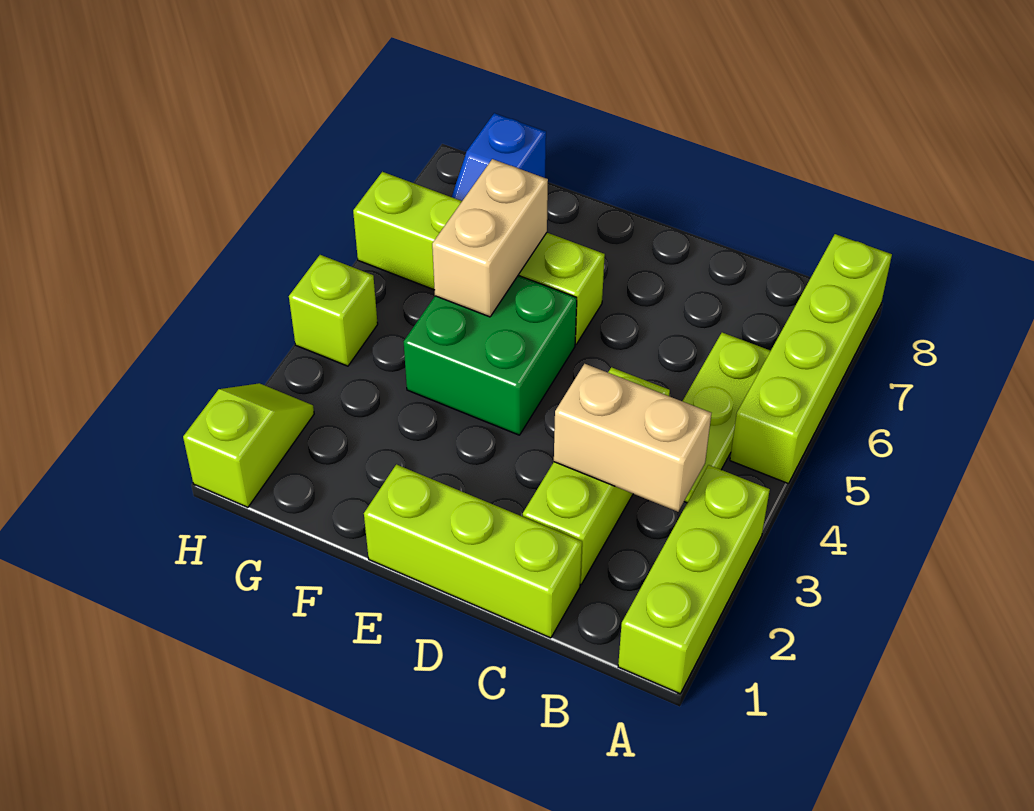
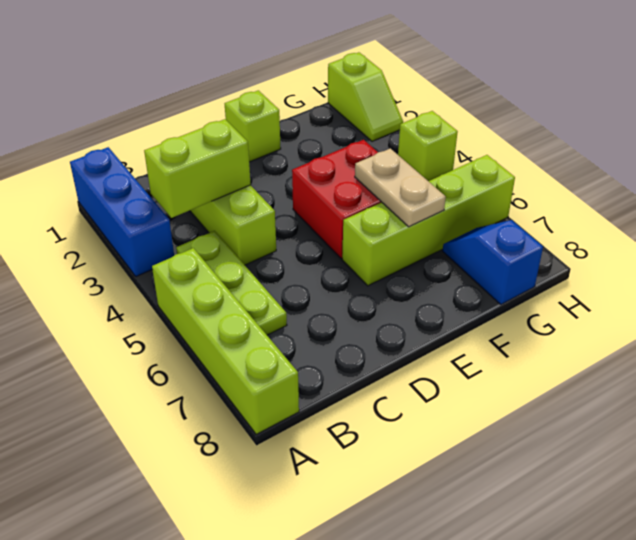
lime brick A1:A3 level 1 -> blue brick A1:A3 level 1
tan brick B3:C3 level 2 -> lime brick B3:C3 level 2
lime brick C1:E1 level 1 -> lime brick E1 level 1
green brick E4:F5 level 1 -> red brick E4:F5 level 1
tan brick F5:F6 level 2 -> tan plate F5:F6 level 2

